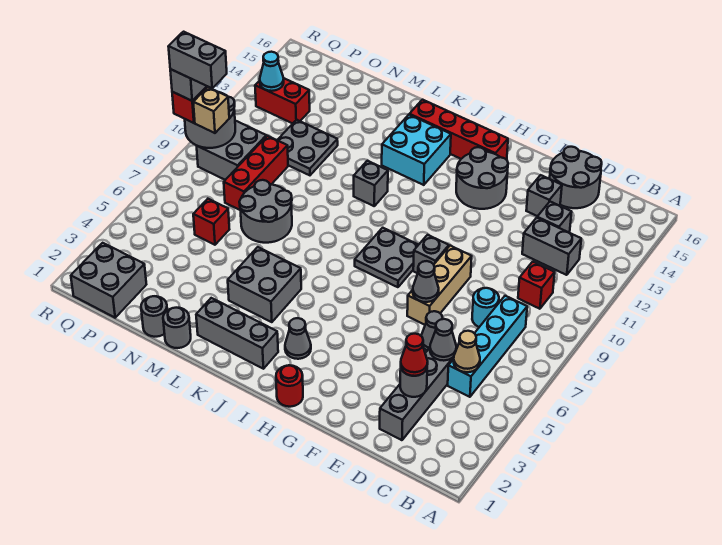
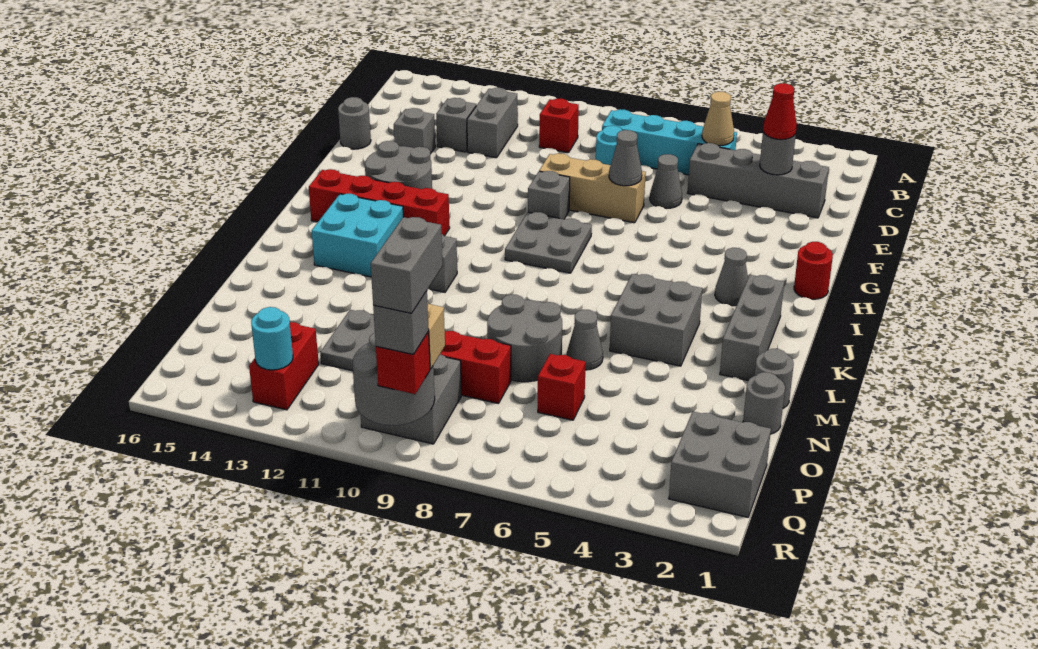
grey cone D5 level 2 -> grey cone M6 level 1
grey round brick D15:E16 level 1 -> grey round brick E16 level 1
red brick H15:K15 level 1 -> red brick I12:I15 level 1
cyan cone Q13 level 2 -> cyan round brick Q13 level 2

